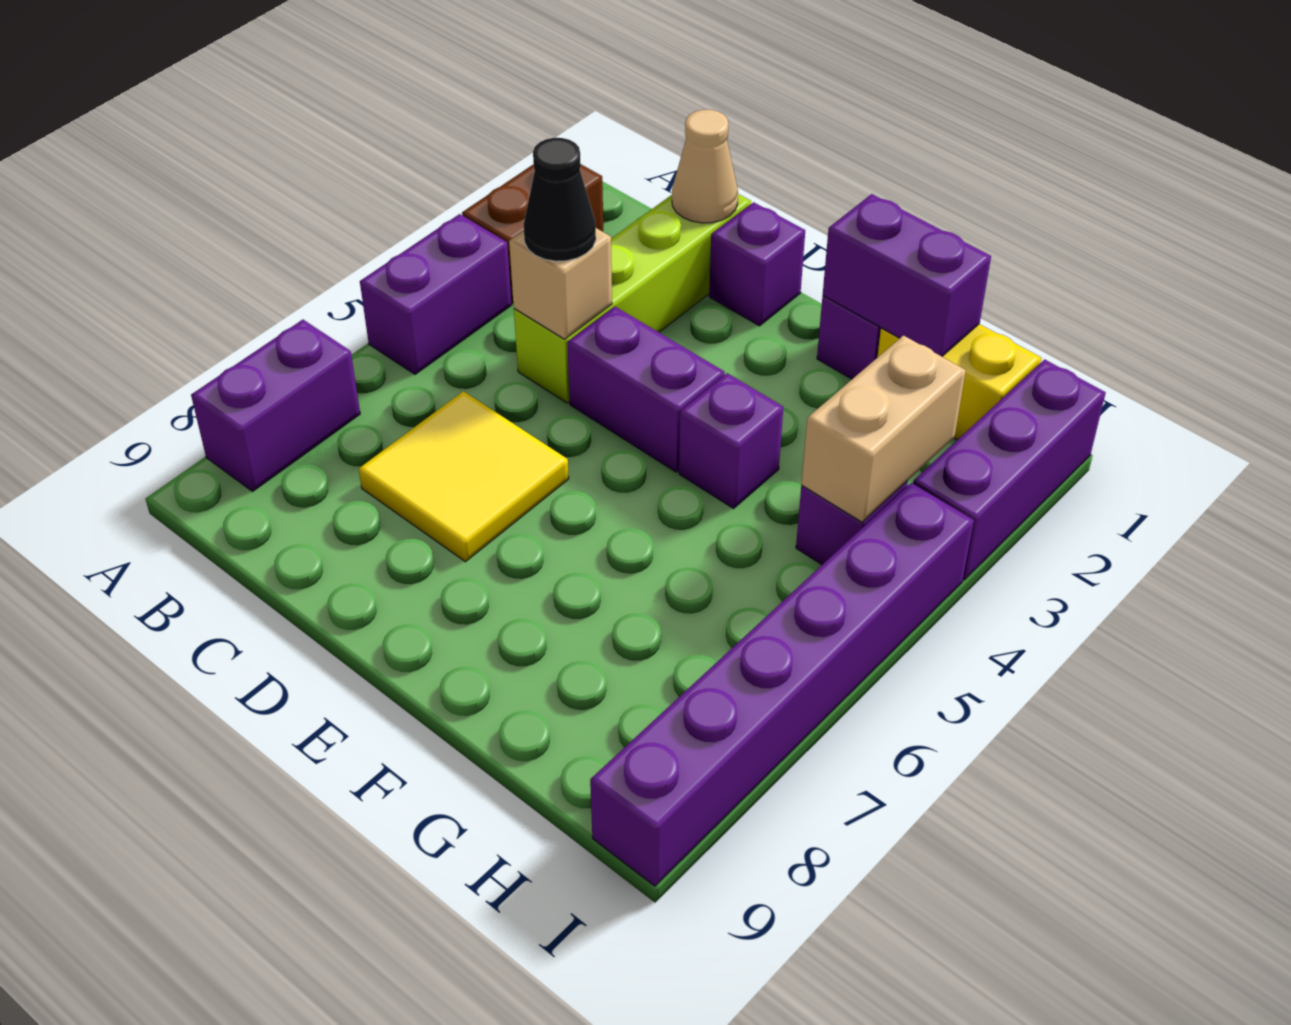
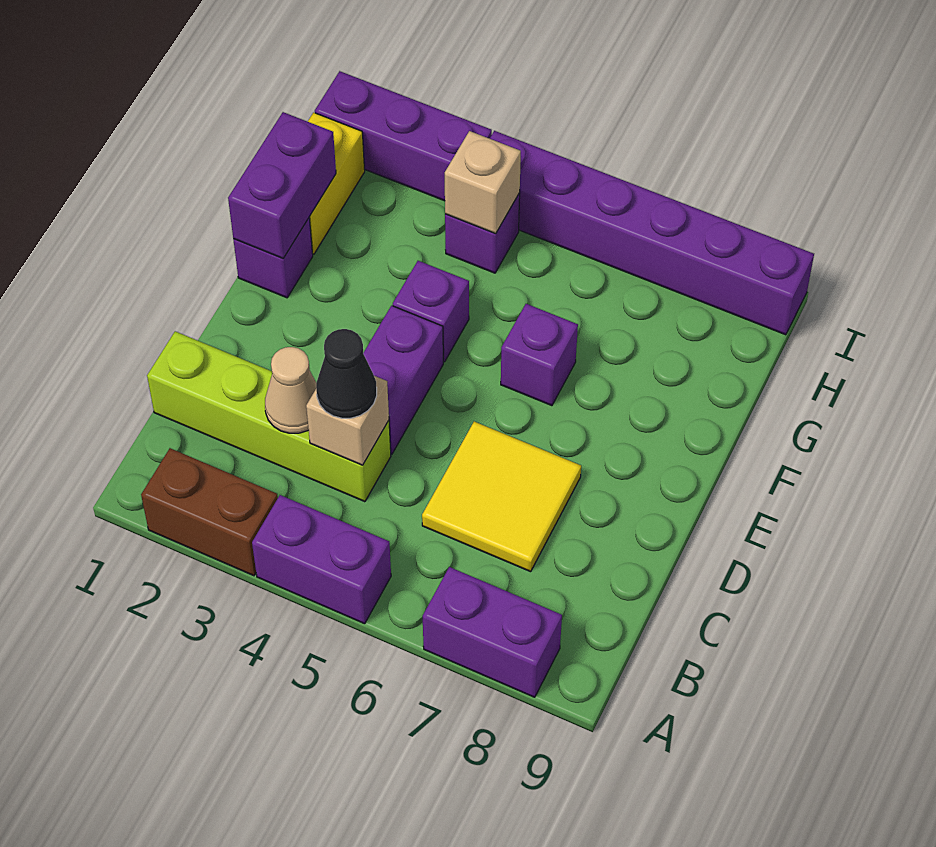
tan cone C1 level 2 -> tan cone C3 level 2
purple brick D1 level 1 -> purple brick F6 level 1
tan brick H3:H4 level 2 -> tan brick H4 level 2

